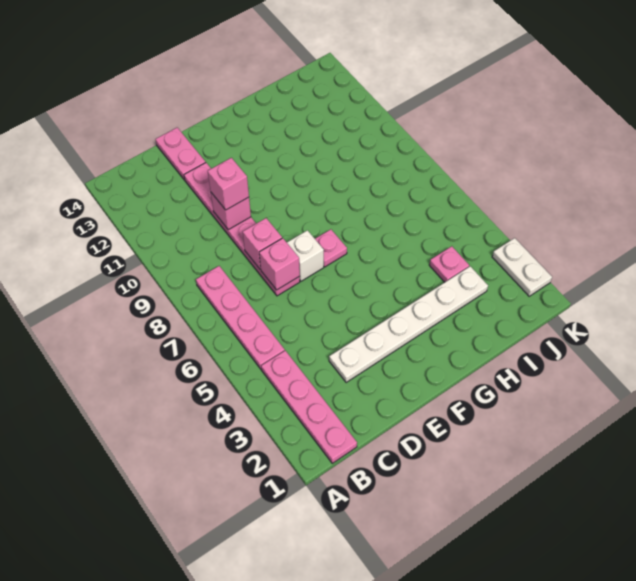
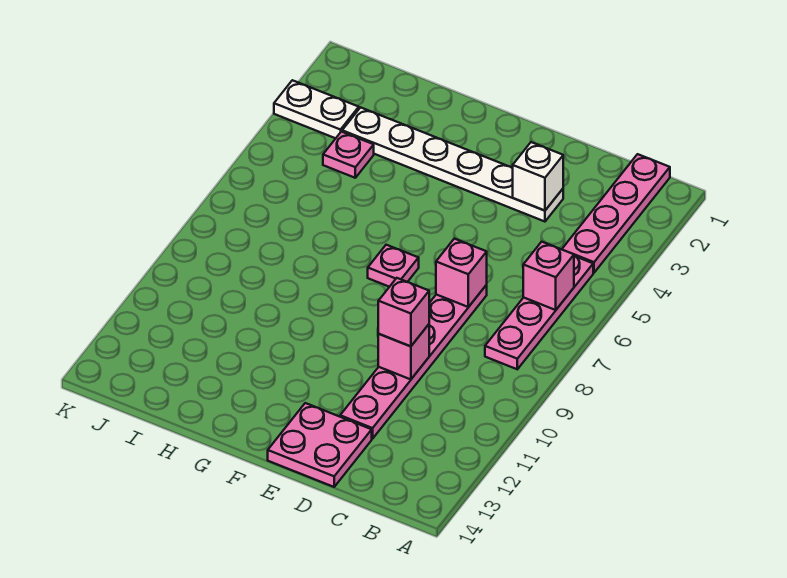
pink brick D8 level 2 -> pink brick B6 level 2
pink plate D13:D14 level 1 -> pink plate D13:E14 level 1
white brick E7 level 1 -> white brick D3 level 2
white plate K2:K3 level 1 -> white plate J3:K3 level 1

